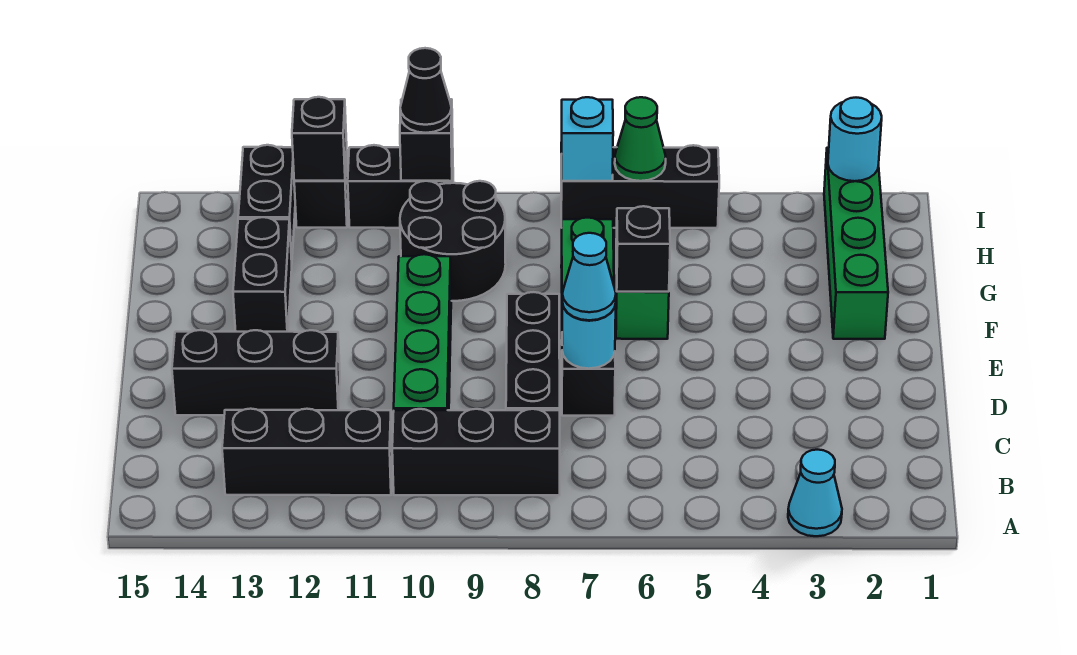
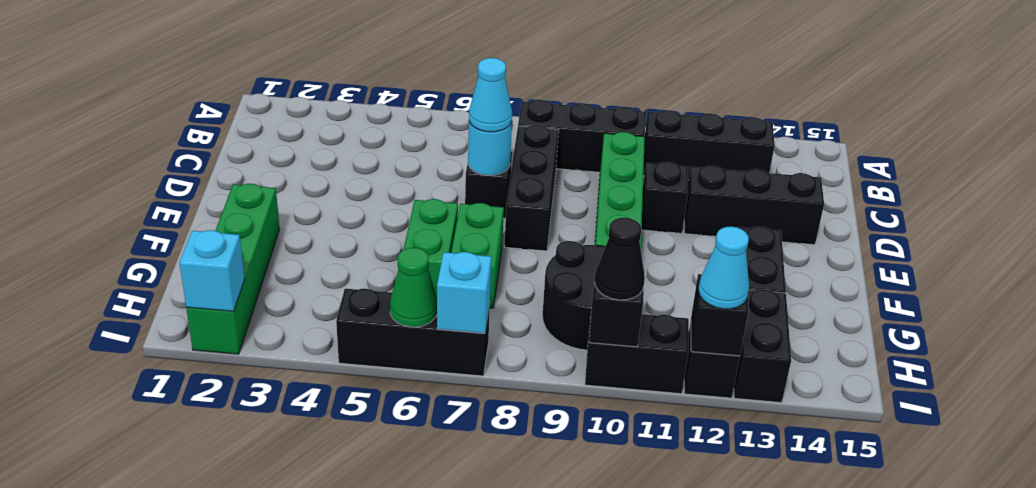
cyan cone A3 level 1 -> cyan cone I12 level 3
black brick F6 level 2 -> black brick D11 level 1
cyan round brick I2 level 2 -> cyan brick I2 level 2

